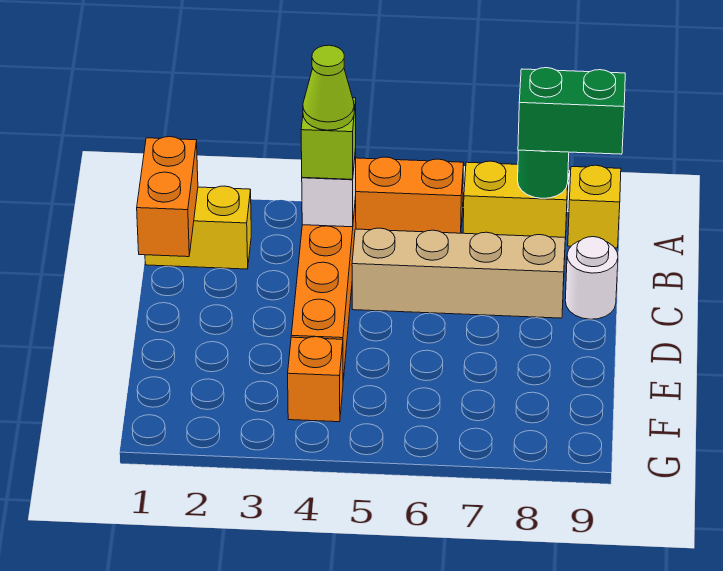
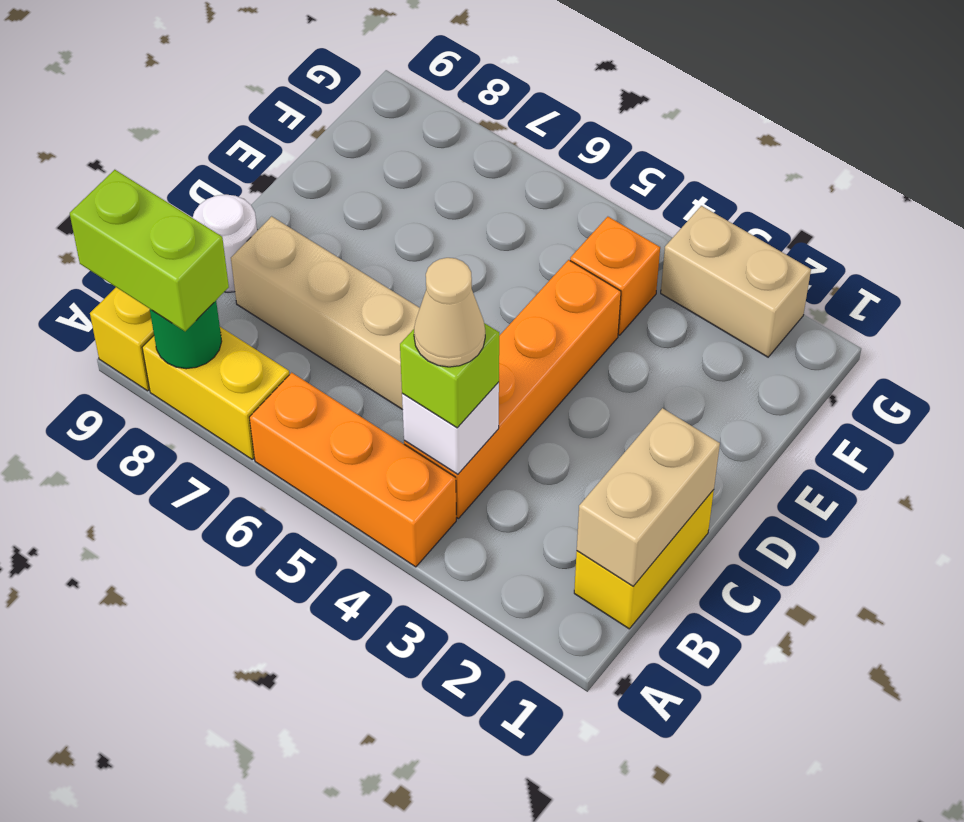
green brick A8:A9 level 3 -> lime brick A8:A9 level 3
yellow brick B1:B2 level 1 -> yellow brick B1:C1 level 1
orange brick B1:C1 level 2 -> tan brick B1:C1 level 2
lime cone B4 level 4 -> tan cone B4 level 4
none -> tan brick G2:G3 level 1

